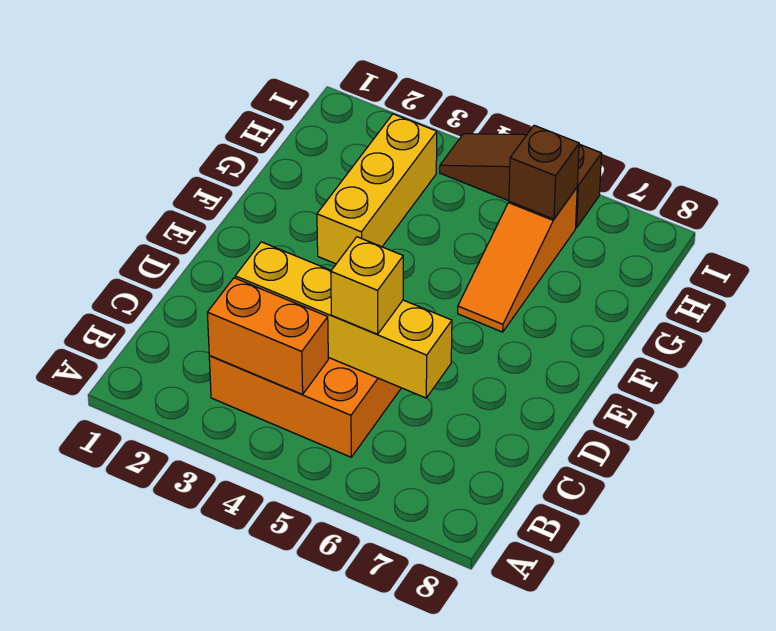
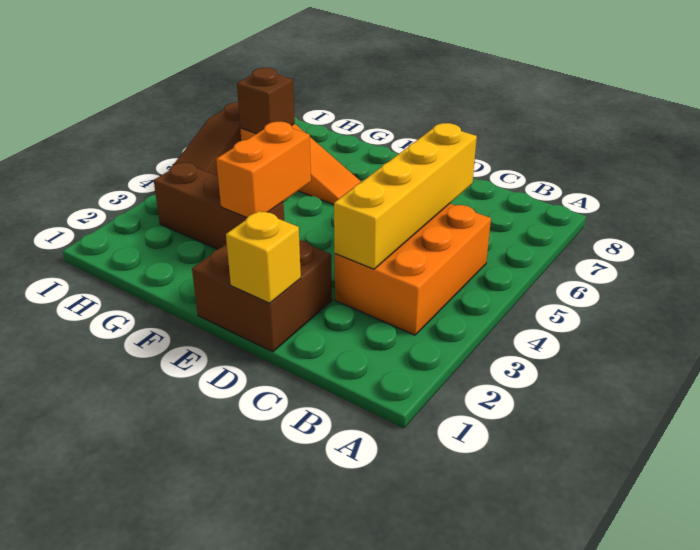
orange brick B3:B4 level 2 -> orange brick F3:F4 level 2
yellow brick C5 level 3 -> yellow brick D1 level 2
none -> brown brick D1:E2 level 1
yellow brick F3:H3 level 1 -> brown brick F3:H3 level 1

